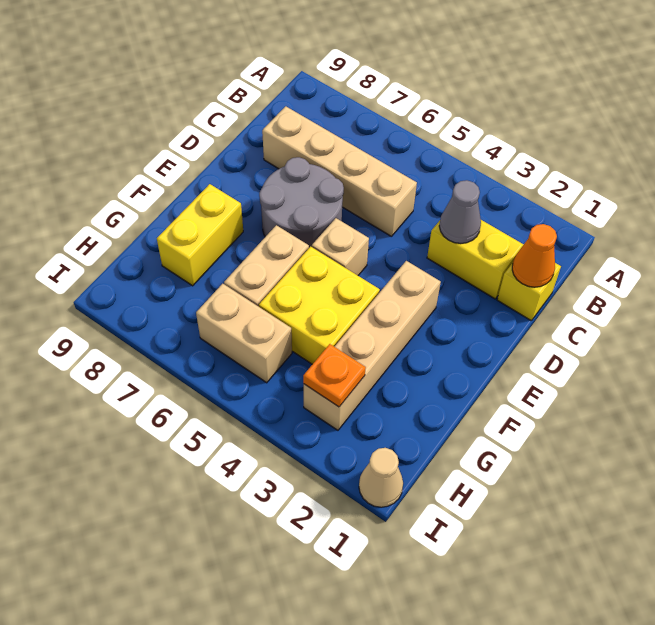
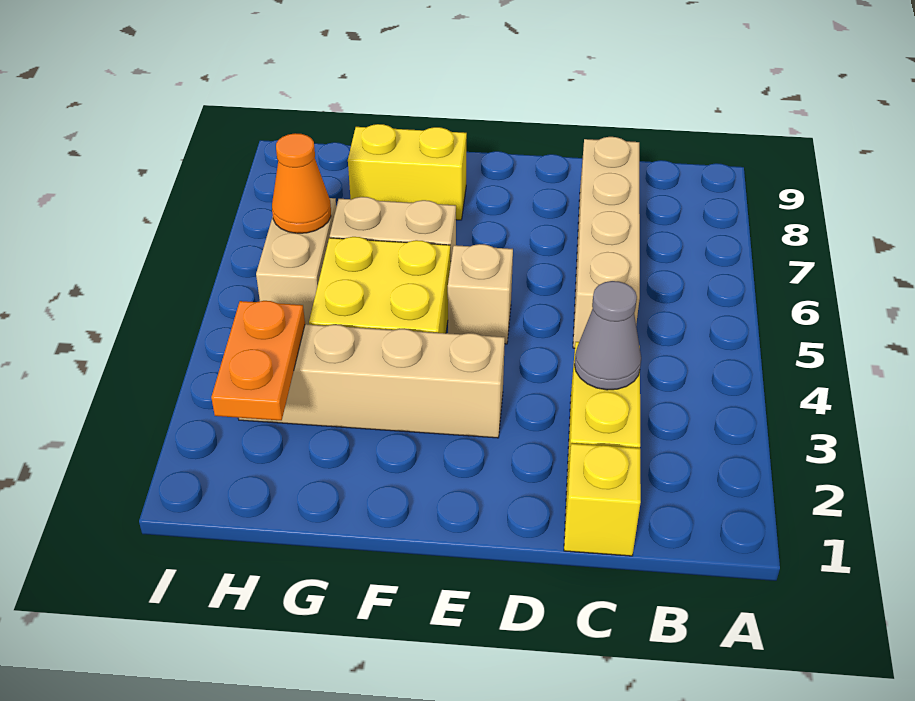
orange cone C1 level 2 -> orange cone H6 level 2
grey round brick D6:E7 level 1 -> none
orange plate H3 level 2 -> orange plate H2:H3 level 2
tan cone I1 level 1 -> none

